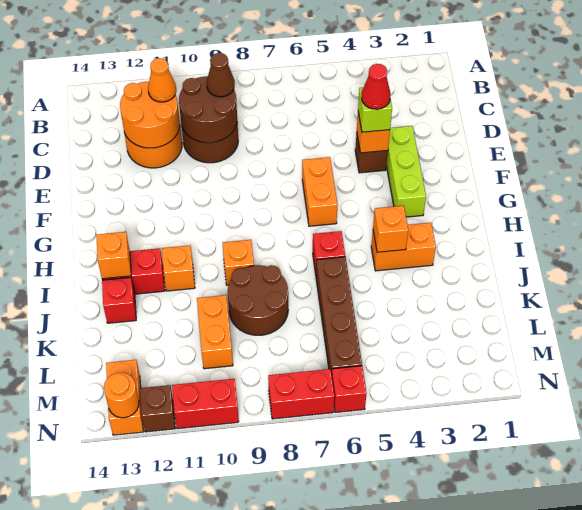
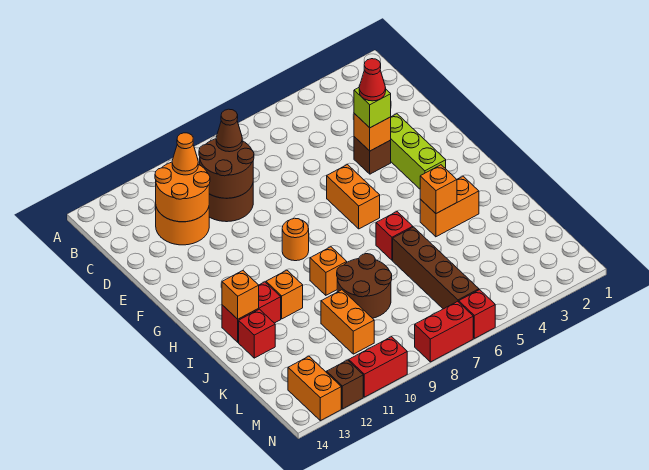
orange round brick N13 level 2 -> orange round brick G9 level 1

